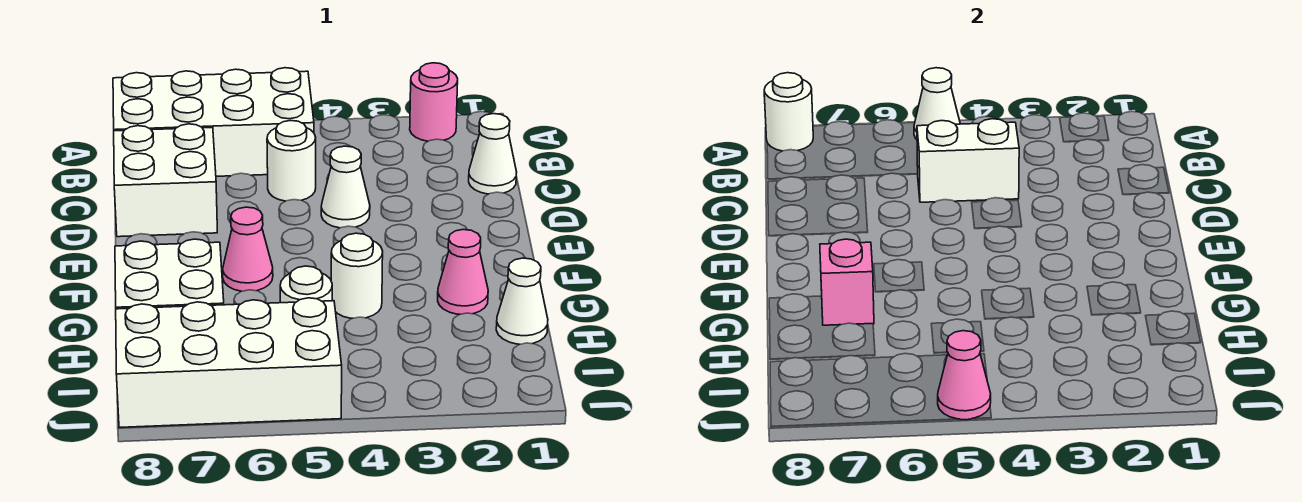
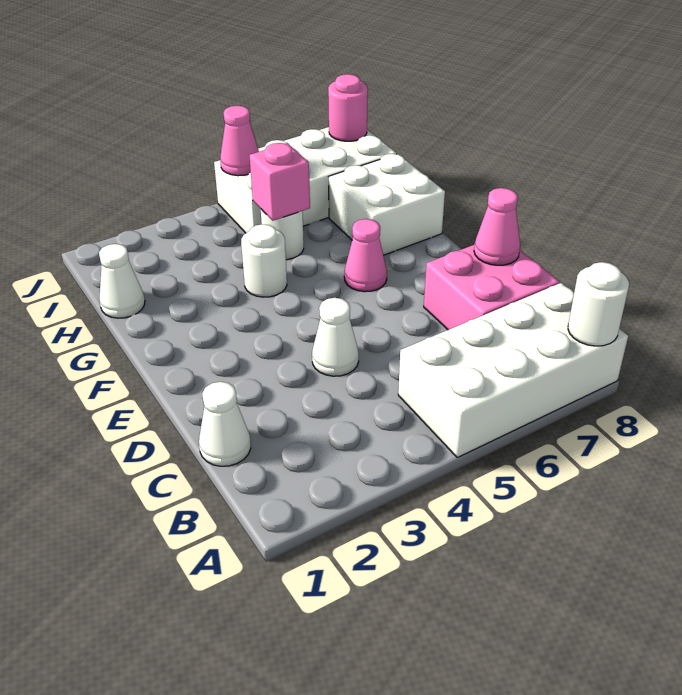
pink round brick A2 level 1 -> pink round brick J8 level 2
white cone A5 level 2 -> none
white brick C4:C5 level 2 -> none
white round brick C5 level 1 -> none
white brick C7:D8 level 1 -> pink brick C7:D8 level 1
pink cone G2 level 1 -> pink cone D8 level 2
pink brick G7 level 2 -> pink brick H5 level 2

